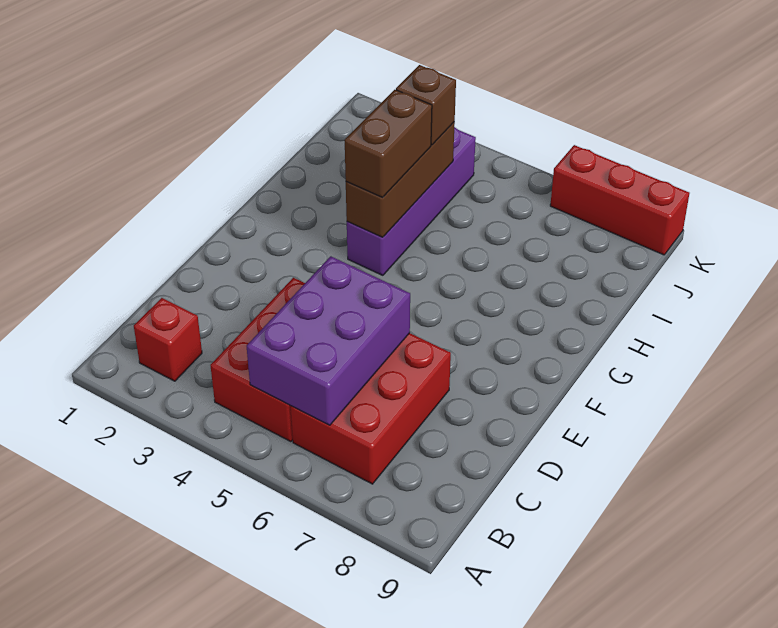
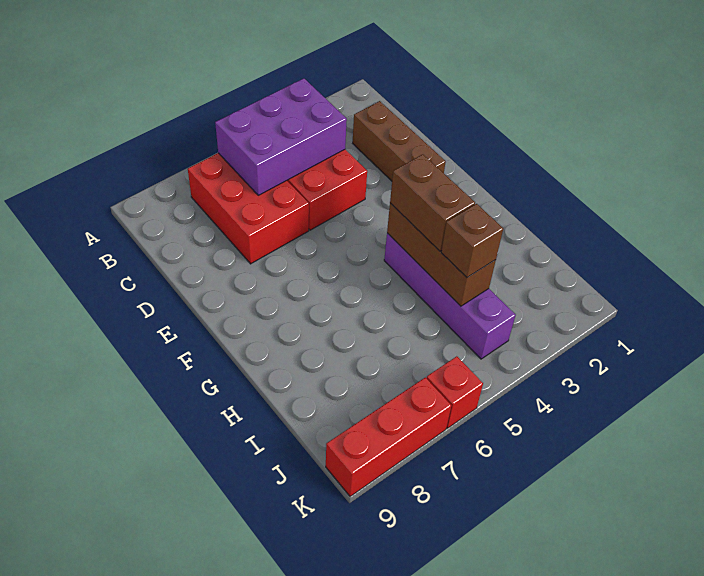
red brick B2 level 1 -> red brick K6 level 1
purple brick B5:D6 level 2 -> purple brick B4:C6 level 2
none -> brown brick C2:E2 level 1

